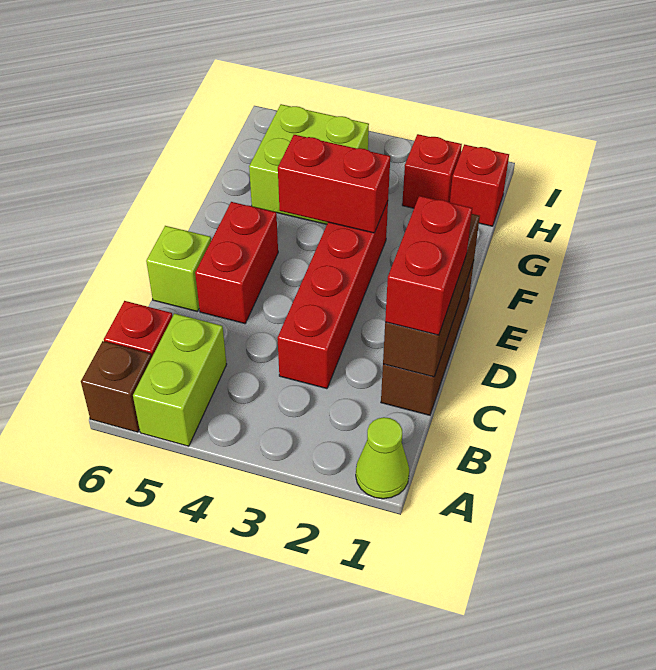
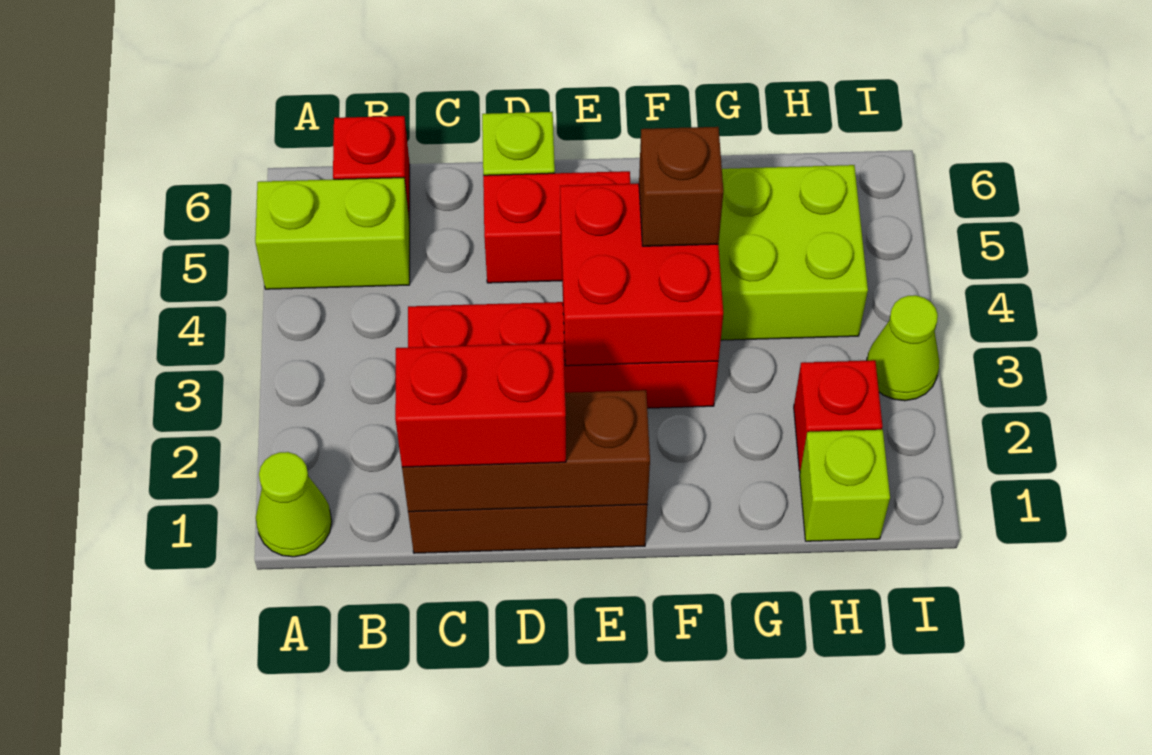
brown brick A6 level 1 -> brown brick F4 level 3
red brick F3:F4 level 2 -> red brick E3:F4 level 2
red brick H1 level 1 -> lime brick H1 level 1
none -> lime cone I3 level 1

